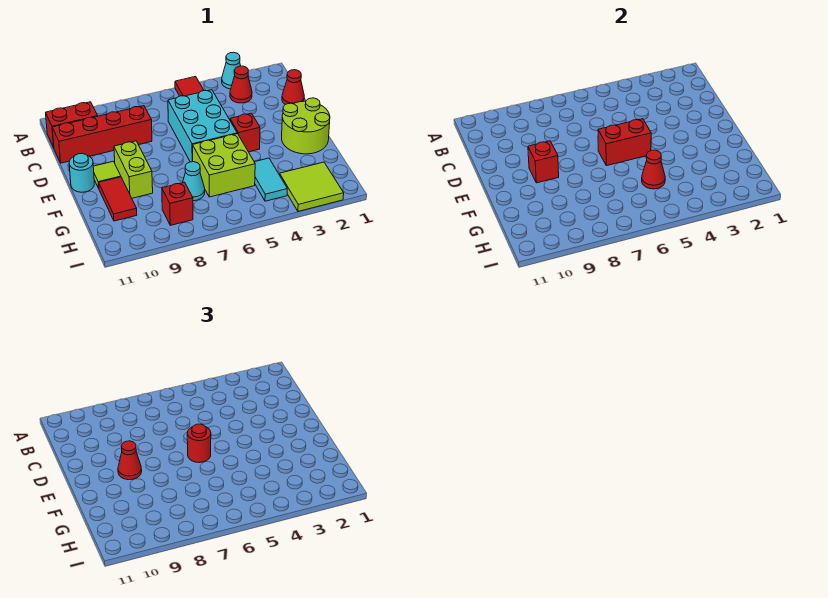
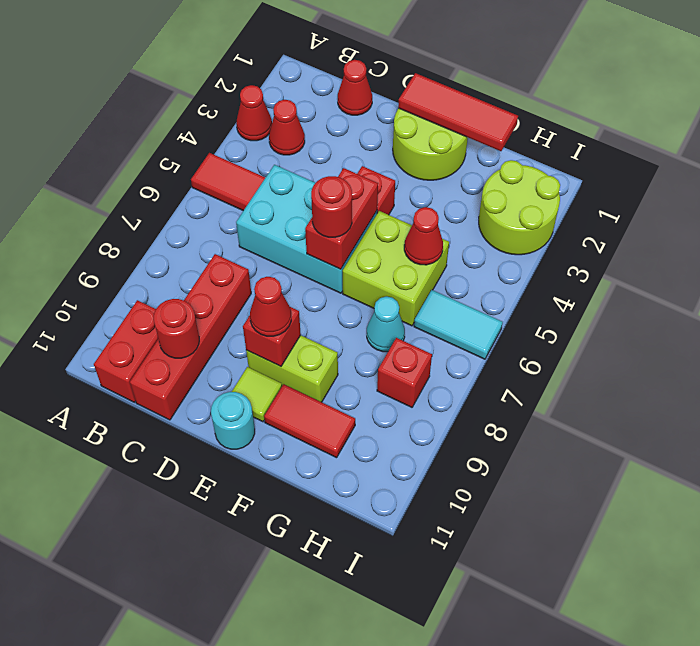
cyan cone A3 level 1 -> red cone A3 level 1
none -> red round brick C10 level 2
none -> red tile E1:G1 level 2
cyan tile G4:H4 level 1 -> cyan tile H6:I6 level 1
lime tile H2:I3 level 1 -> lime round brick H2:I3 level 1

